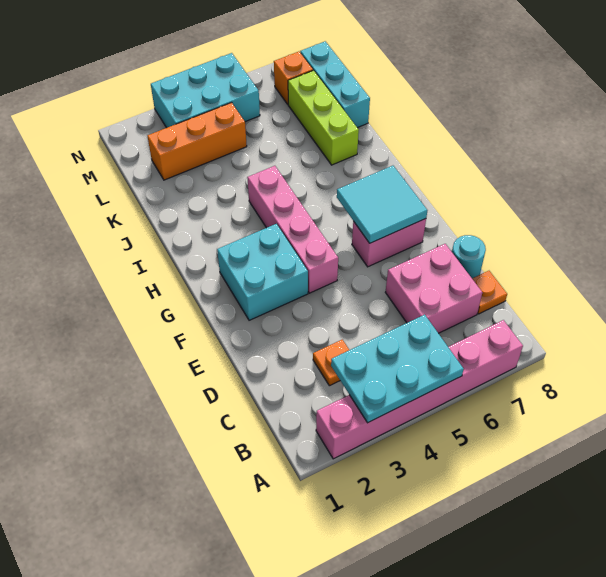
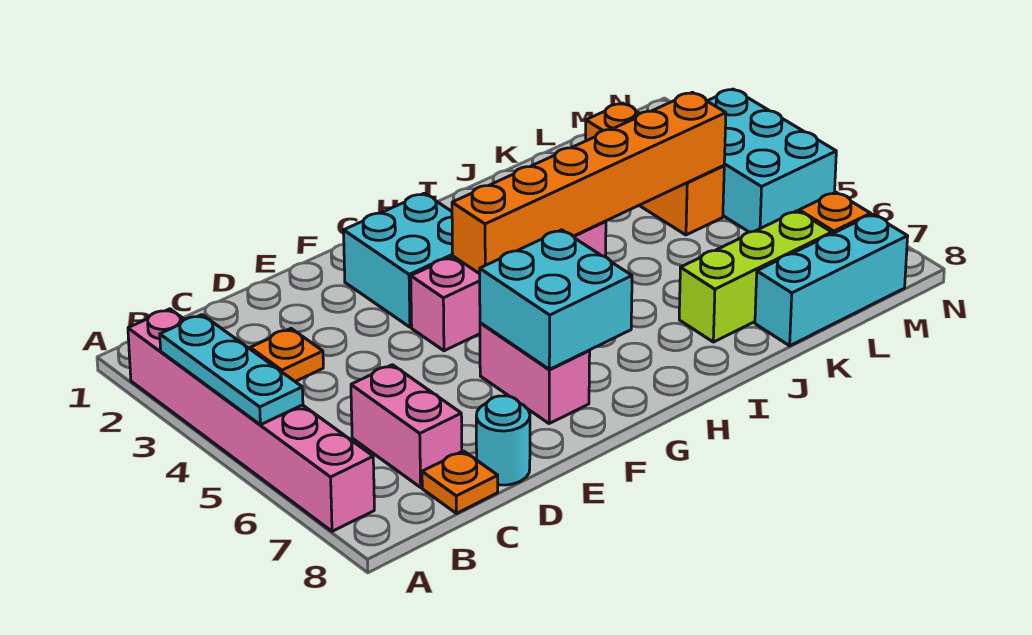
cyan plate A3:B5 level 2 -> cyan plate A3:A5 level 2
pink brick C6:D7 level 1 -> pink brick C6:C7 level 1
cyan tile F6:G7 level 2 -> cyan brick F6:G7 level 2
none -> orange brick G4:L4 level 2

